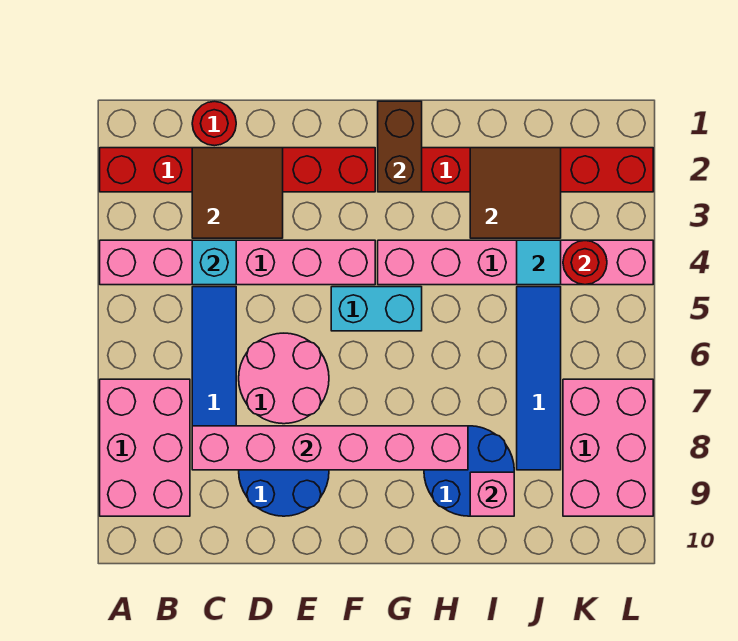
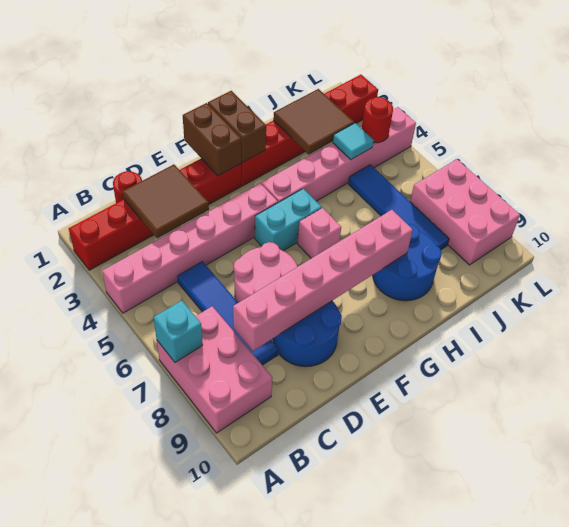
cyan brick C4 level 2 -> cyan brick A7 level 2
none -> brown brick F1:F2 level 2
pink brick I9 level 2 -> pink brick G6 level 1

